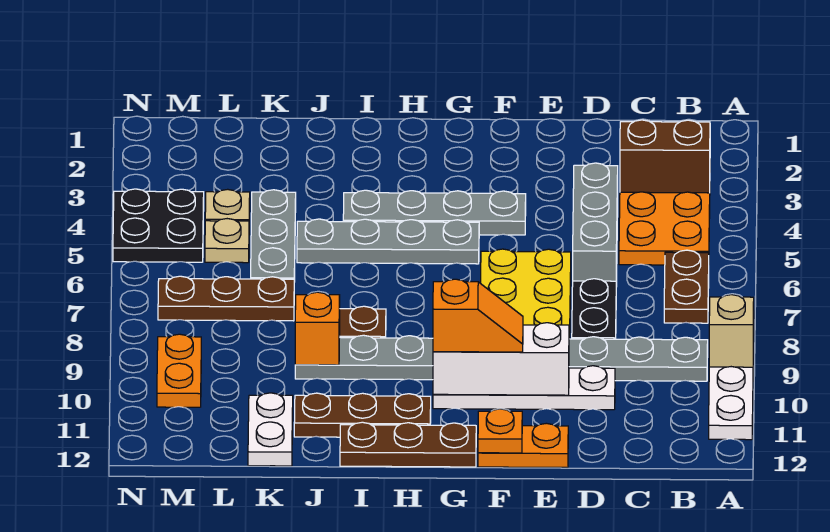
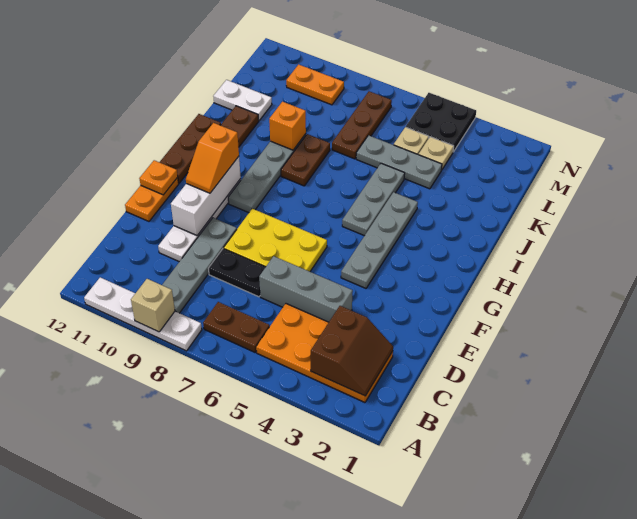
grey plate G5:J5 level 1 -> grey plate H5:J5 level 1

